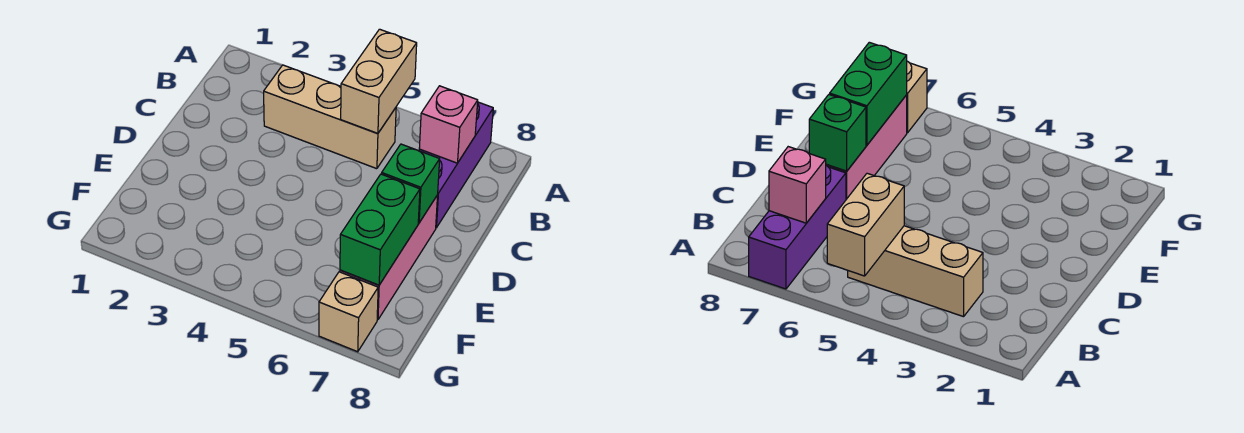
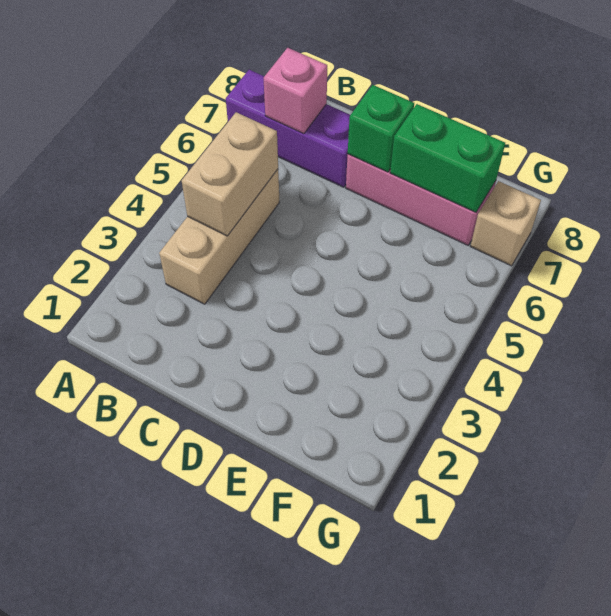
tan brick A5:B5 level 2 -> tan brick B4:B5 level 2

